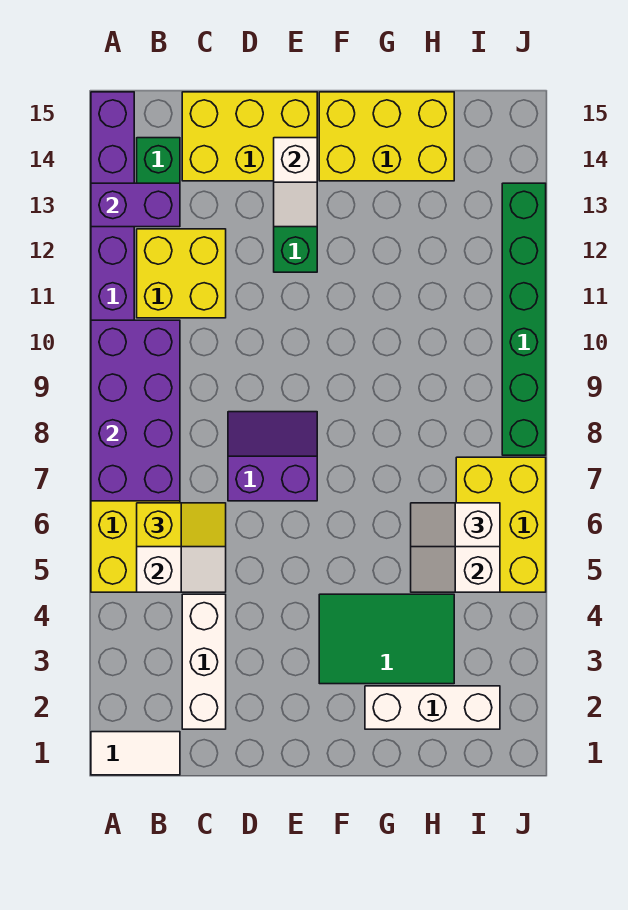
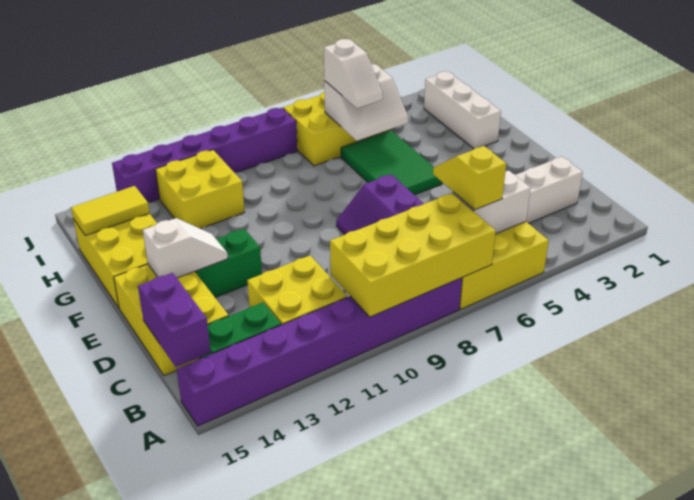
white tile A1:B1 level 1 -> none
purple brick A7:B10 level 2 -> yellow brick A7:B10 level 2
purple brick A13:B13 level 2 -> purple brick B15:C15 level 2
green tile F3:H4 level 1 -> green tile F5:H6 level 1
none -> yellow brick H11:I12 level 1
none -> yellow tile H14:H15 level 2
green brick J8:J13 level 1 -> purple brick J8:J13 level 1

